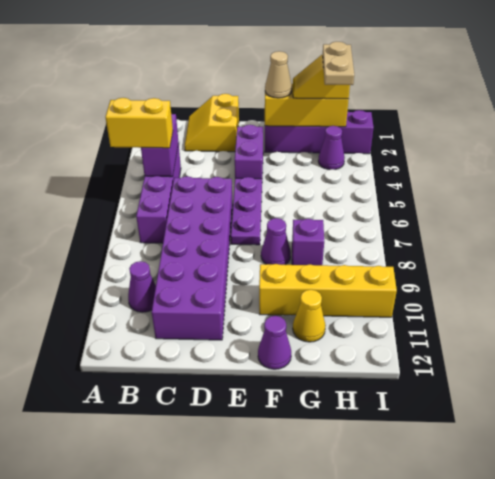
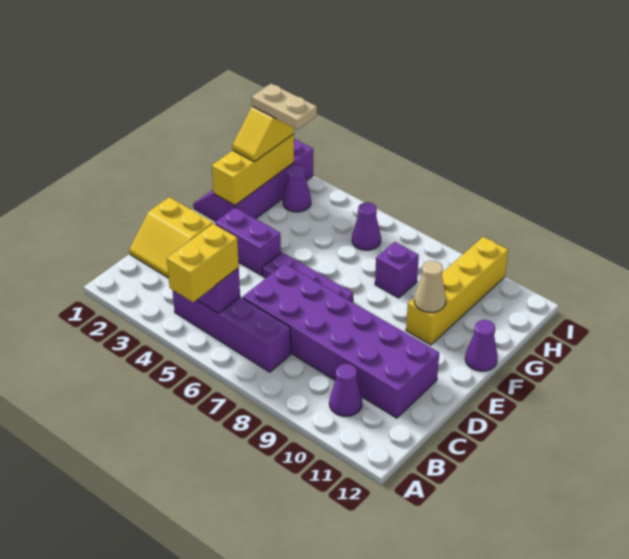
tan cone F2 level 3 -> tan cone F10 level 2
purple cone F8 level 1 -> purple cone H6 level 1
yellow cone G11 level 1 -> none

